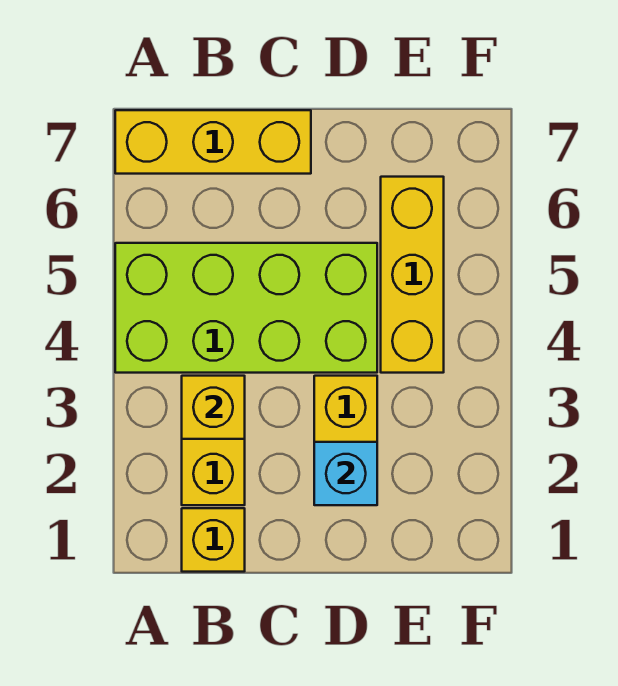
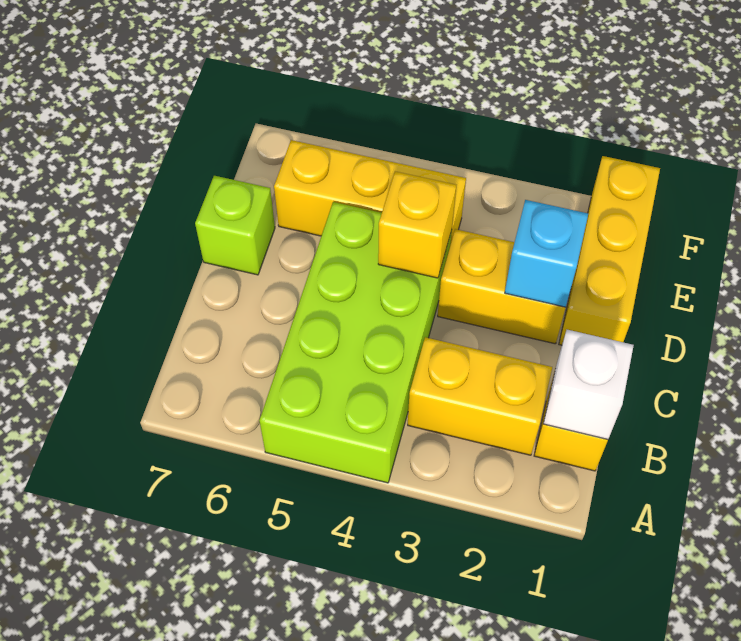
yellow brick A7:C7 level 1 -> yellow brick D1:F1 level 1
none -> white brick B1 level 2
yellow brick B3 level 2 -> yellow brick D4 level 2
none -> lime brick D7 level 1

